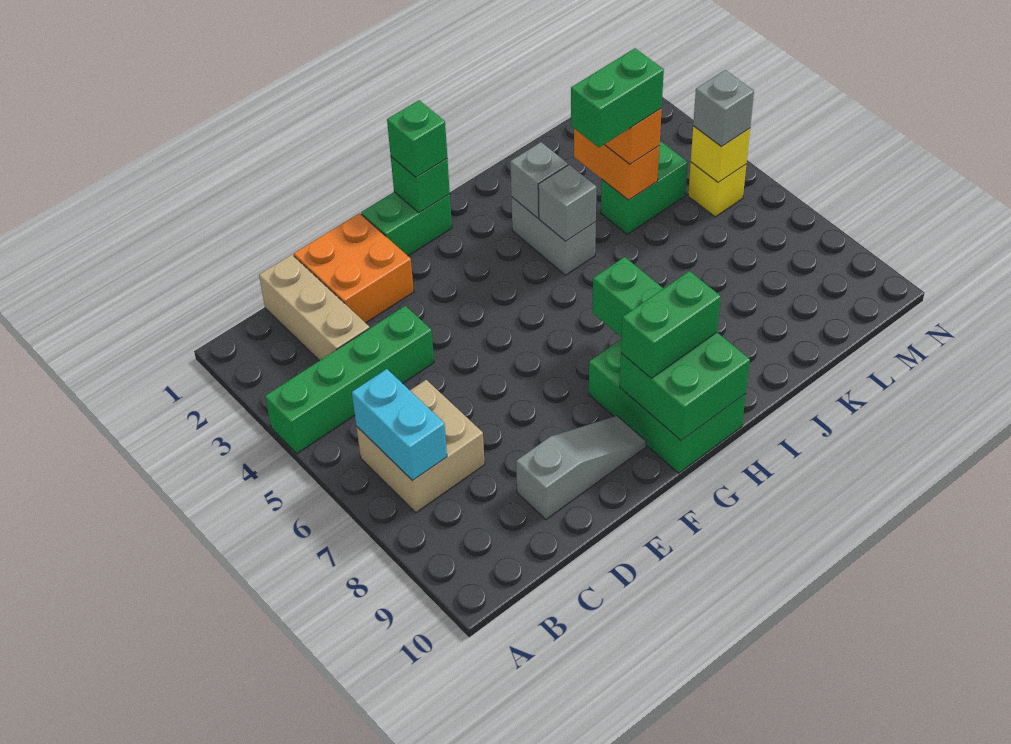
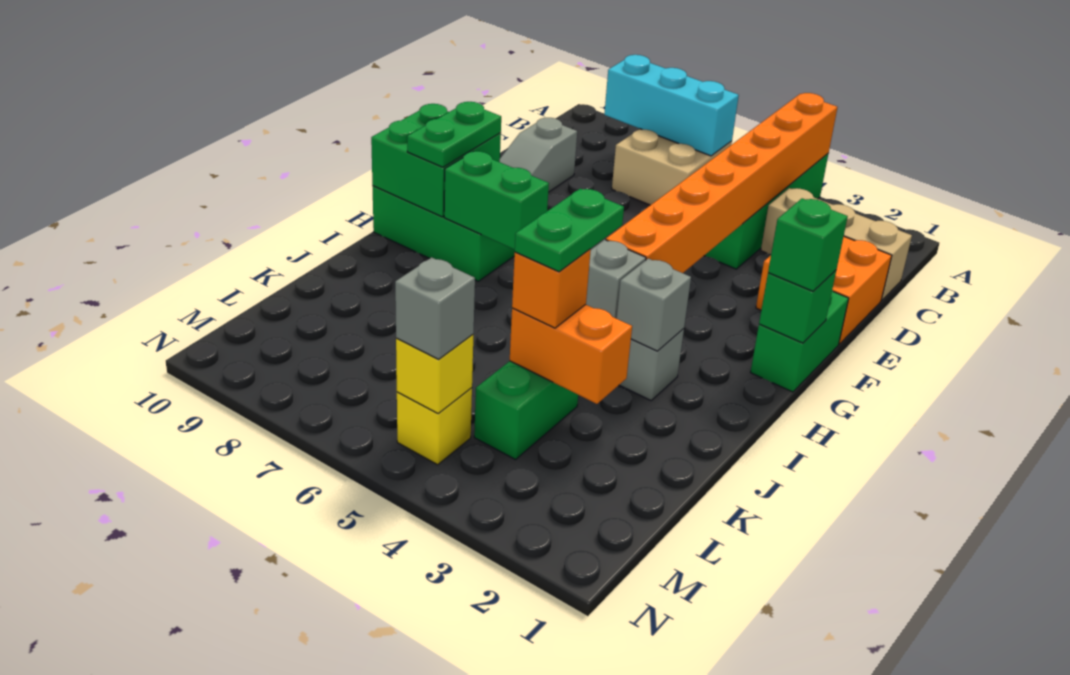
none -> orange brick A4:H4 level 2
cyan brick B6:B7 level 2 -> cyan brick B6:B8 level 2
green brick G9:H9 level 3 -> green plate G9:H9 level 3
green brick J4:K4 level 4 -> green plate J4:K4 level 4

